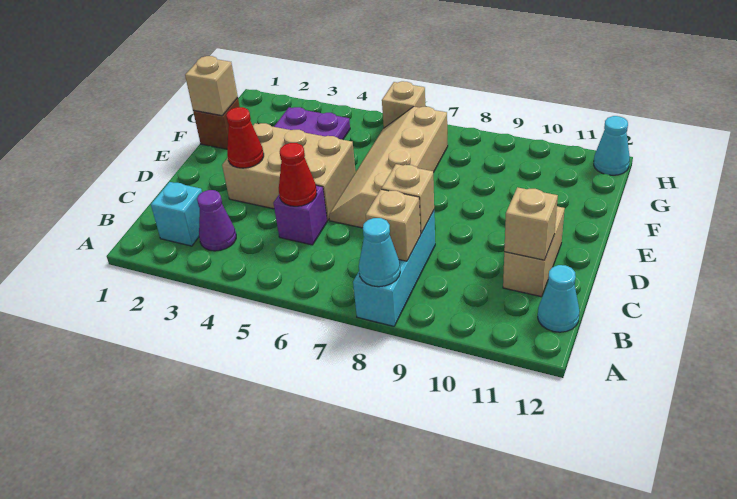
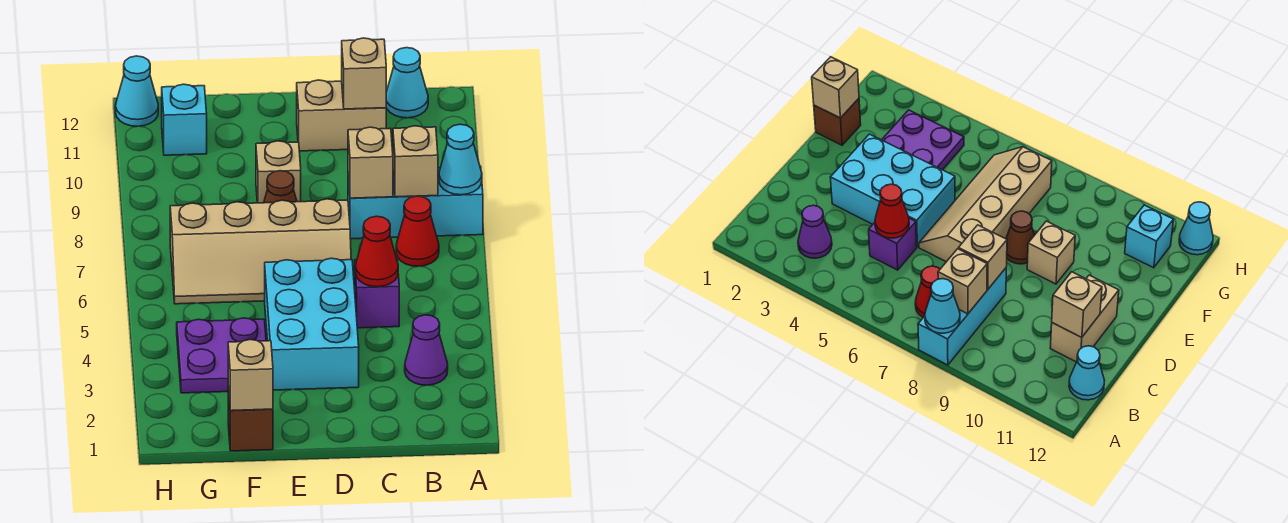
cyan brick B2 level 1 -> cyan brick G11 level 1
tan brick D3:E5 level 1 -> cyan brick D3:E5 level 1
red cone D3 level 2 -> red cone B7 level 1
none -> brown cone E8 level 1
tan brick H6 level 1 -> tan brick E9 level 1

